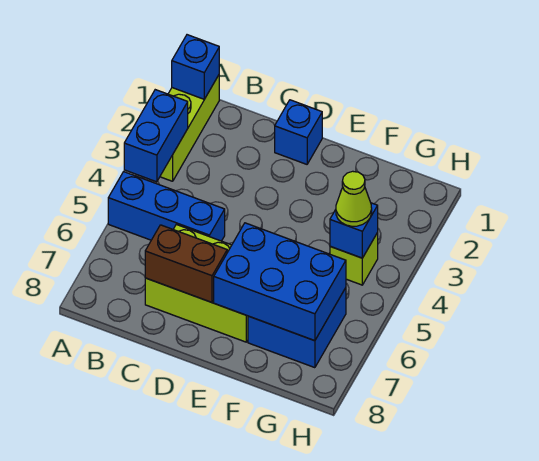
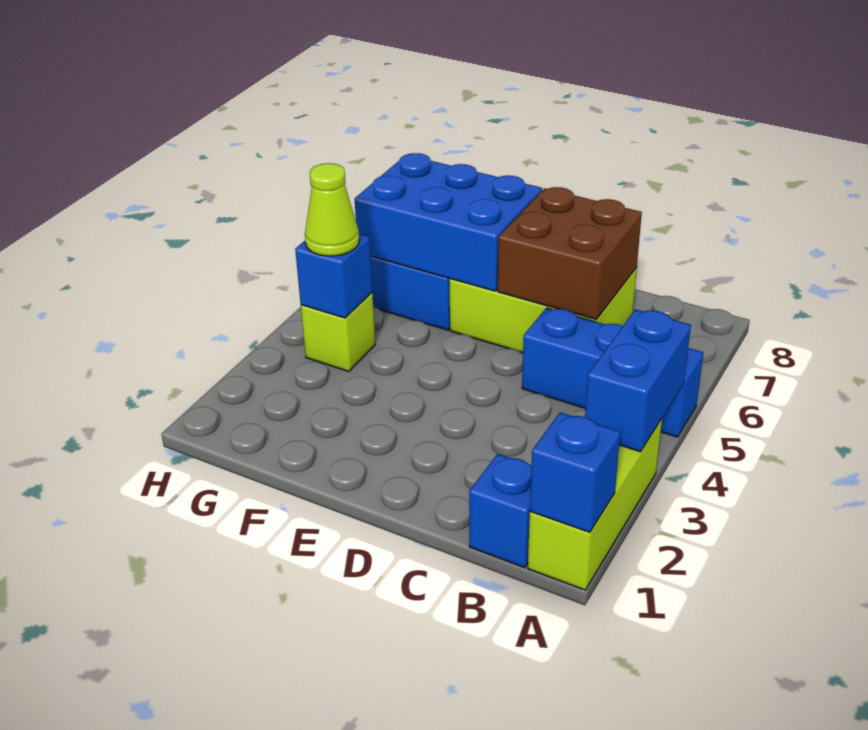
brown brick C7:D7 level 2 -> brown brick C6:D7 level 2
blue brick D1 level 1 -> blue brick B1 level 1

